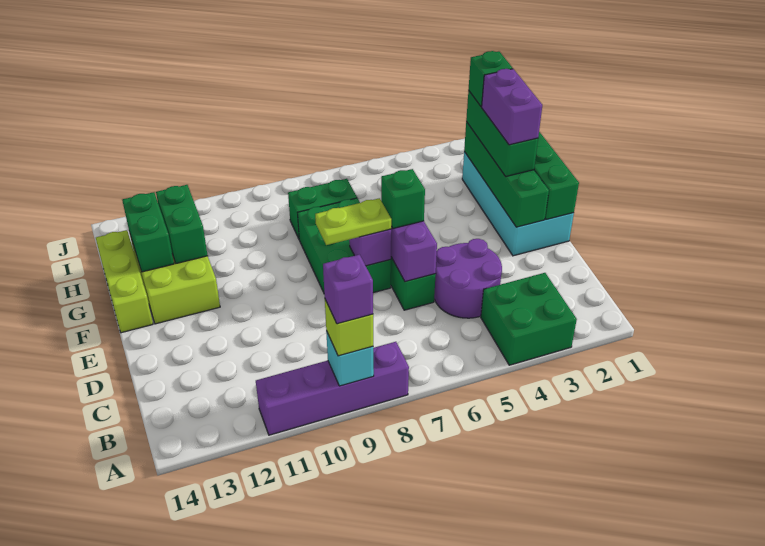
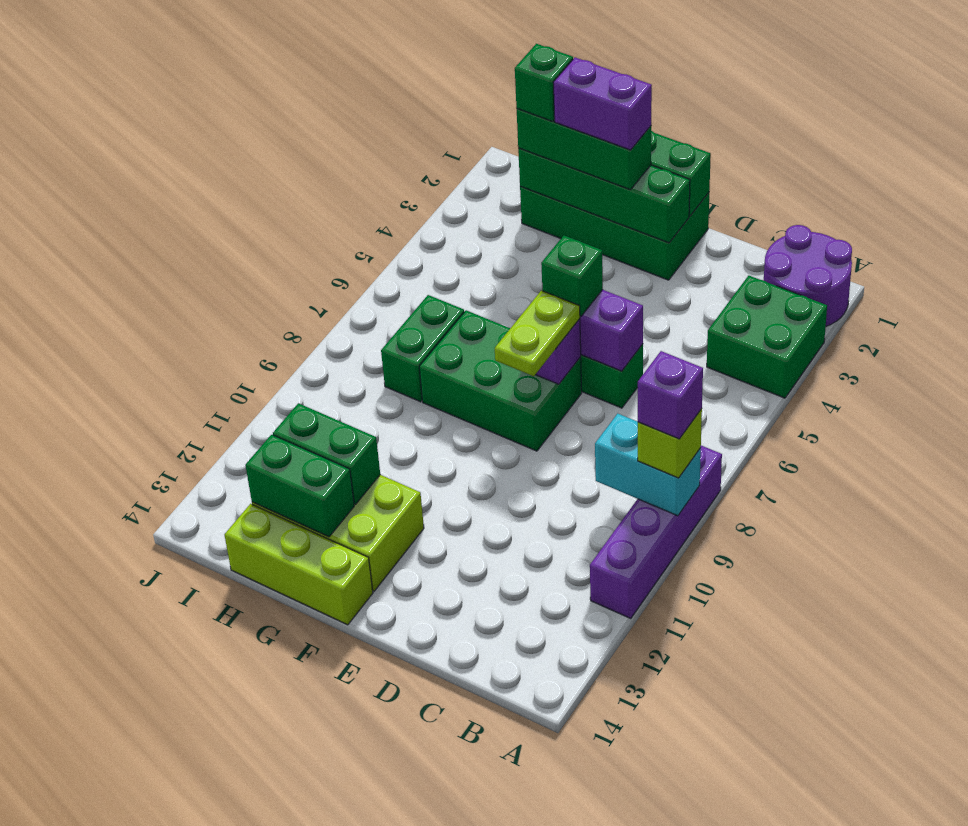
cyan brick A9 level 2 -> cyan brick A9:B9 level 2
purple round brick C4:D5 level 1 -> purple round brick A1:B2 level 1
cyan brick E1:H2 level 1 -> green brick E1:H2 level 1

